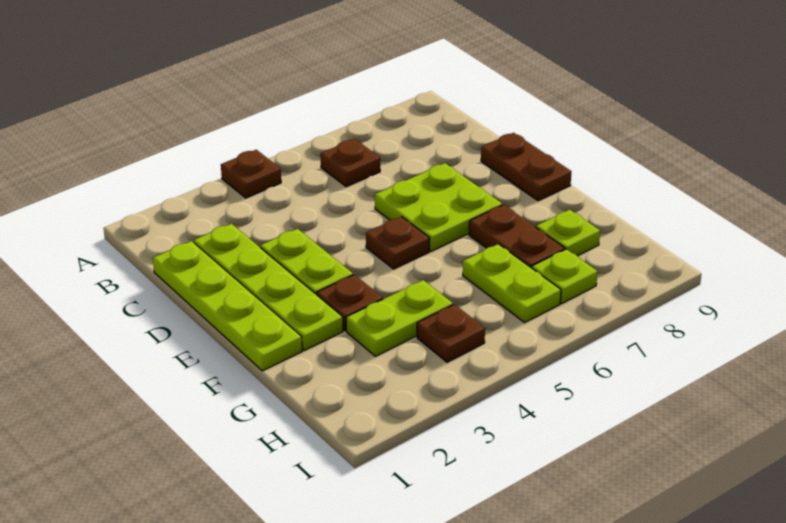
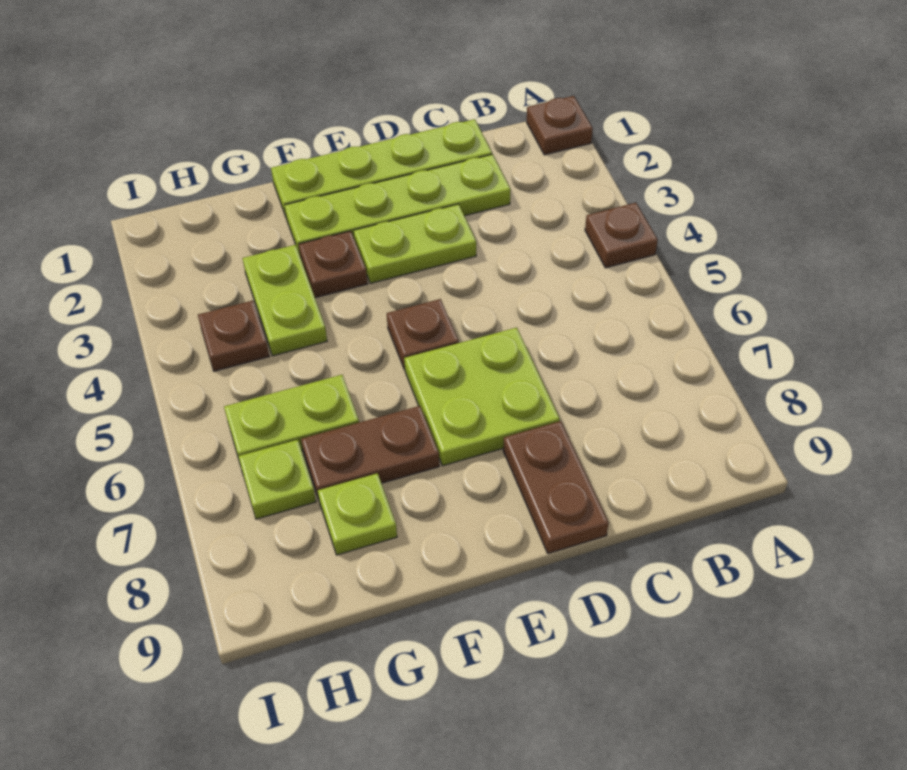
brown plate B6 level 1 -> brown plate A1 level 1
brown plate D9:E9 level 1 -> brown plate D8:D9 level 1

